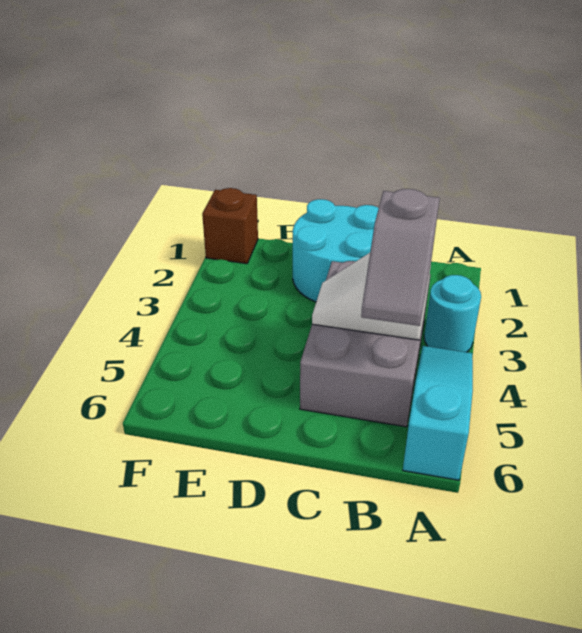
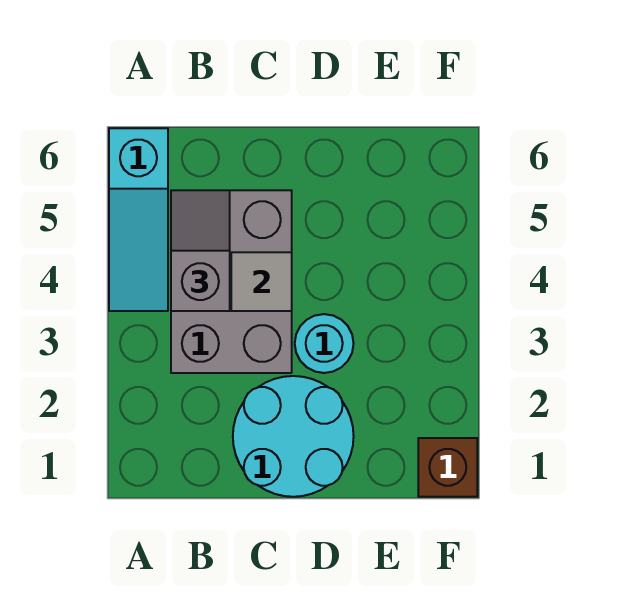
cyan round brick A3 level 1 -> cyan round brick D3 level 1

